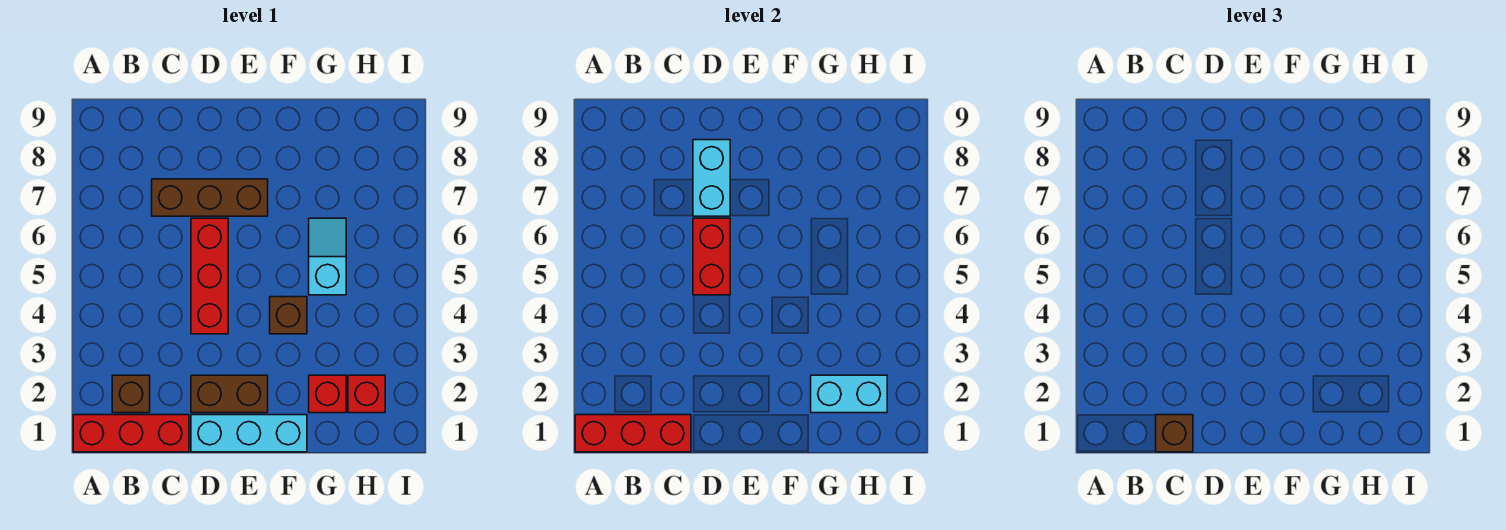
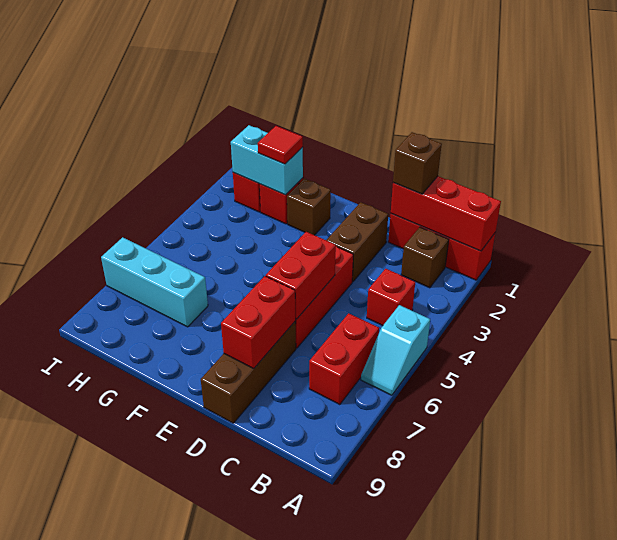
none -> red brick B4 level 1
none -> red brick B6:B7 level 1
brown brick C7:E7 level 1 -> brown brick D7:D9 level 1
cyan brick D1:F1 level 1 -> cyan brick G7:I7 level 1
brown brick D2:E2 level 1 -> brown brick D2:D3 level 1
cyan brick D7:D8 level 2 -> red brick D7:D8 level 2
brown brick F4 level 1 -> brown brick F2 level 1
none -> red tile G2 level 3
cyan slope G5:G6 level 1 top 5 -> cyan slope A5:A6 level 1 top 5

